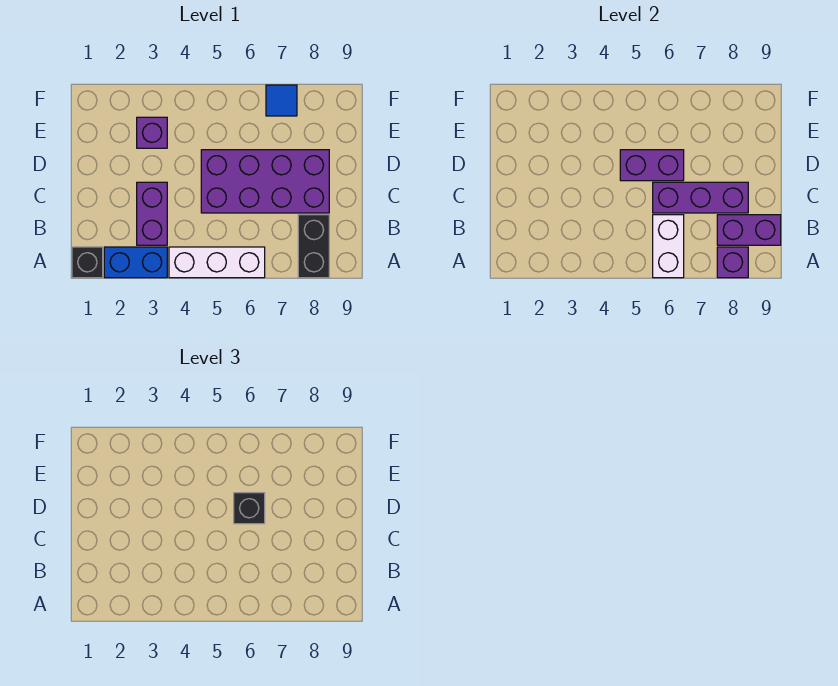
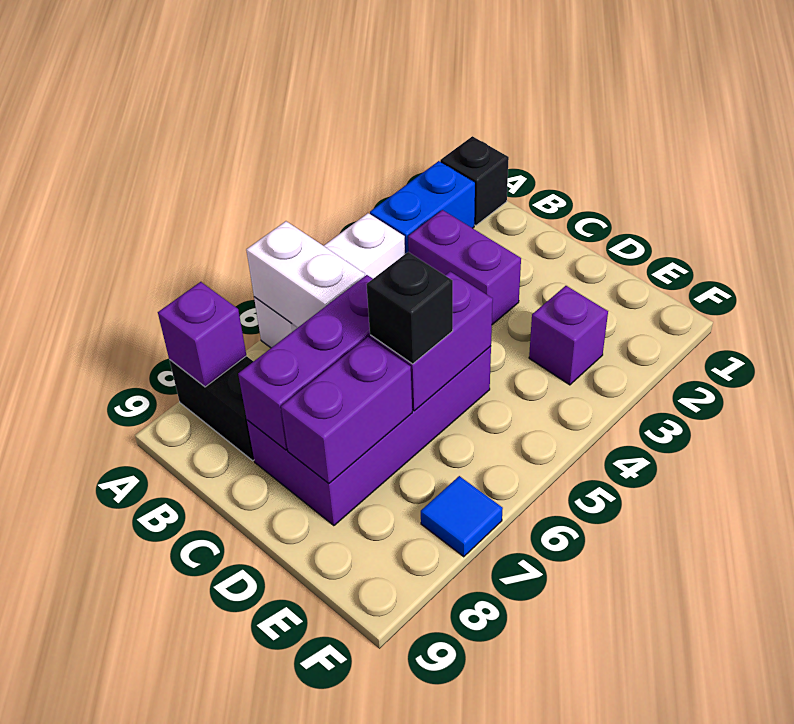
purple brick B8:B9 level 2 -> purple brick D7:D8 level 2

